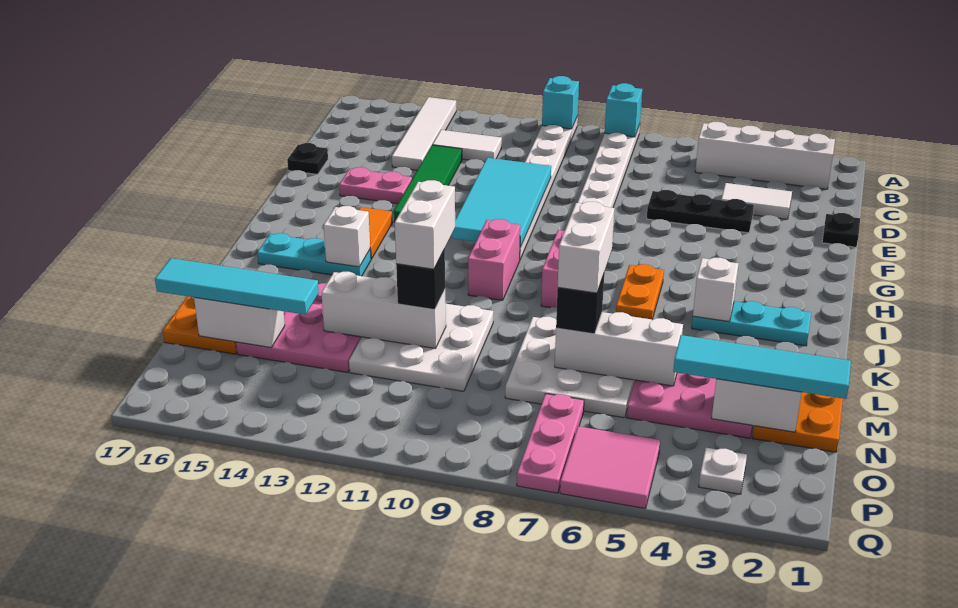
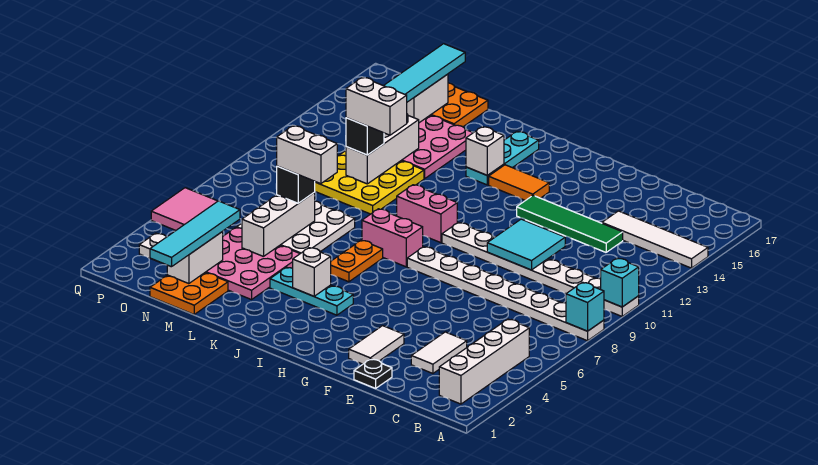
white tile C12:C13 level 1 -> white tile F2:F3 level 1
black plate E4:E6 level 1 -> none
cyan tile E10:H11 level 2 -> cyan tile E10:F11 level 2
black plate E17 level 1 -> none
pink plate F14:F15 level 1 -> none
orange plate I6:J6 level 1 -> orange plate J6:J7 level 1
cyan plate J2:J4 level 1 -> cyan plate I4:K4 level 1
white plate L10:N12 level 1 -> yellow plate L10:N12 level 1
pink plate O7:Q7 level 1 -> none

